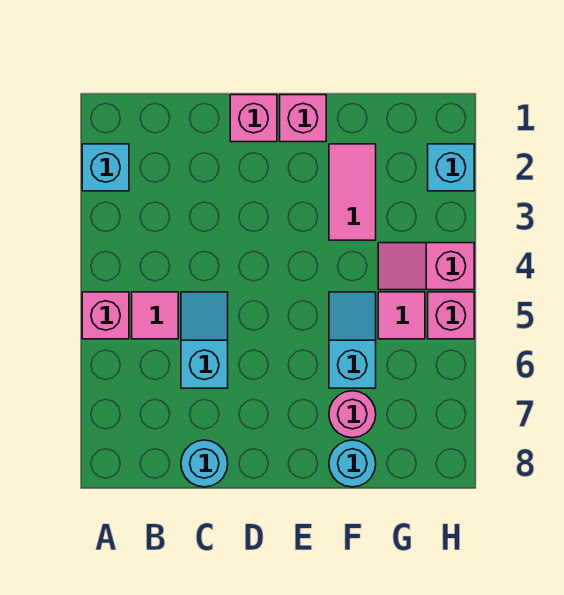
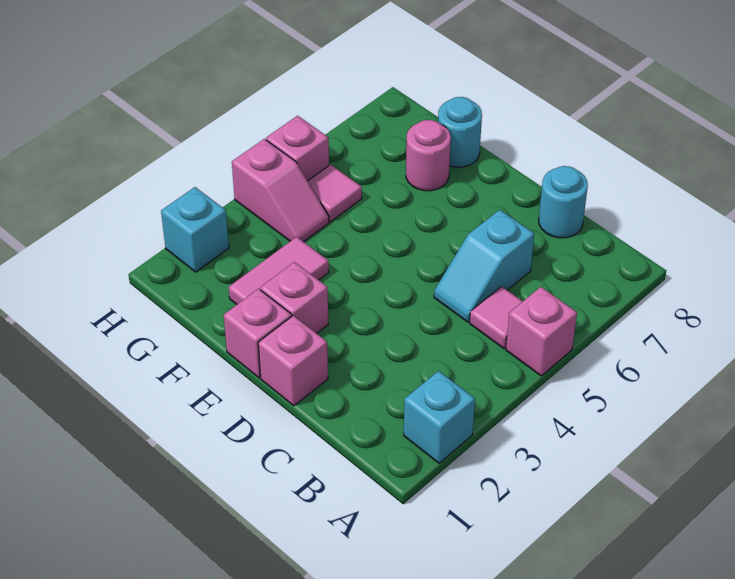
none -> pink brick E2 level 1
cyan slope F5:F6 level 1 top 6 -> none

